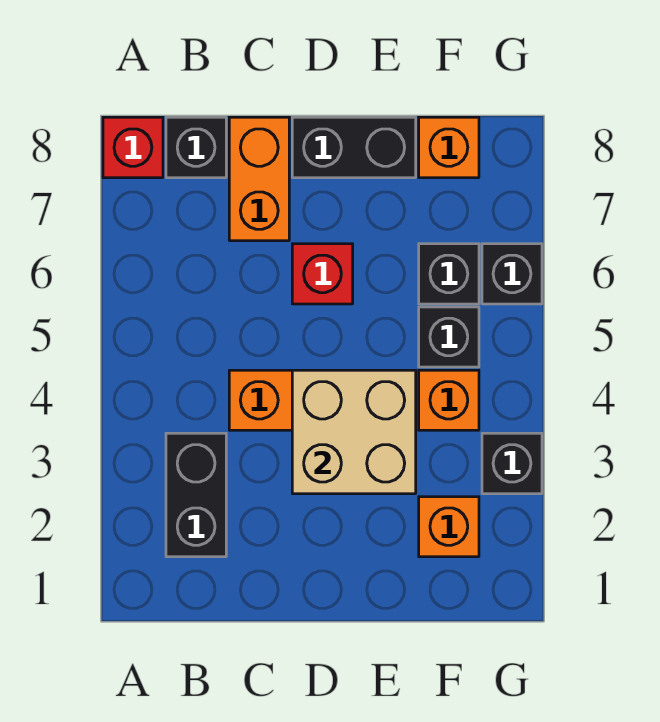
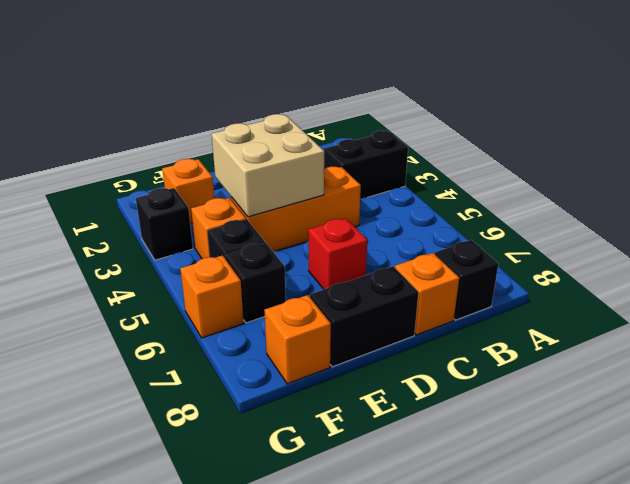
red brick A8 level 1 -> none
black brick B2:B3 level 1 -> black brick A3:B3 level 1
orange brick C7:C8 level 1 -> orange brick C8 level 1
black brick G6 level 1 -> orange brick G6 level 1

